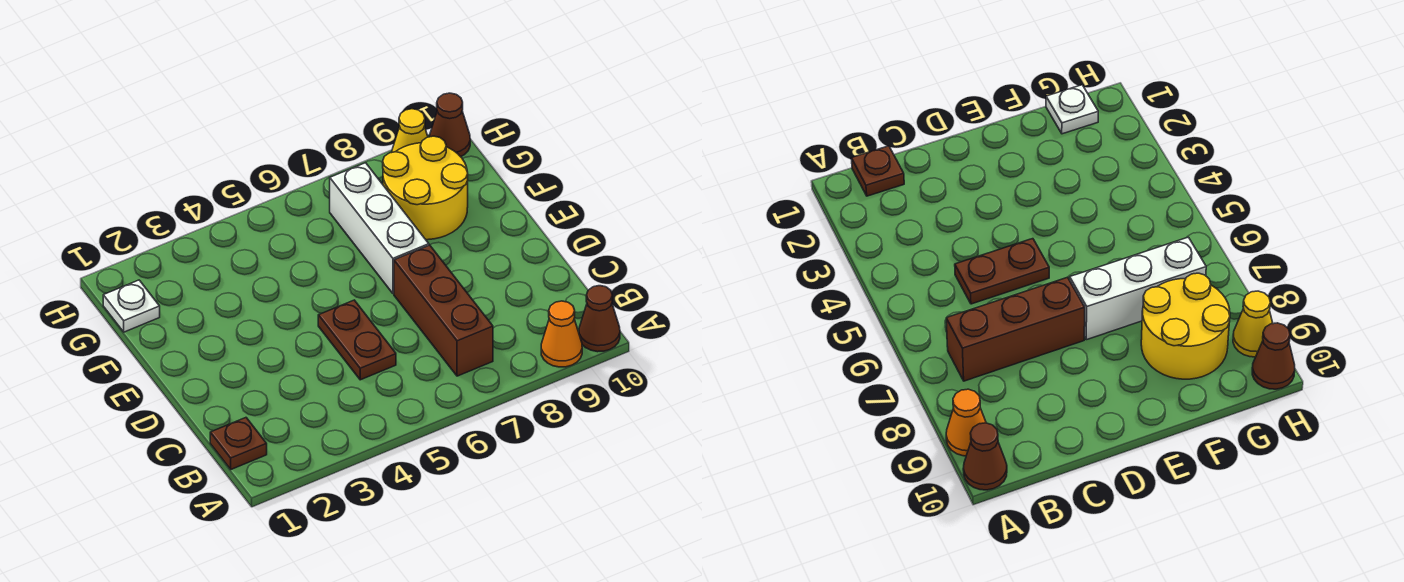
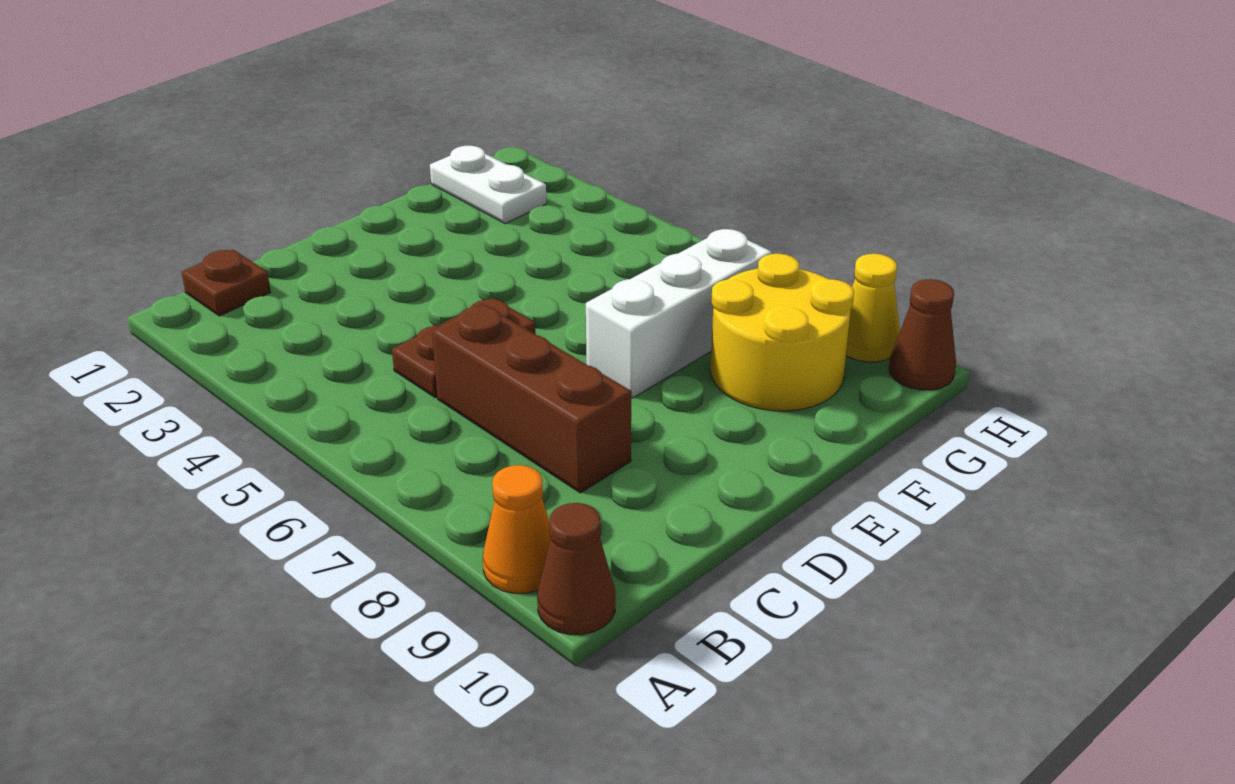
brown brick B7:D7 level 1 -> brown brick C6:C8 level 1
white plate G1 level 1 -> white plate G1:G2 level 1

